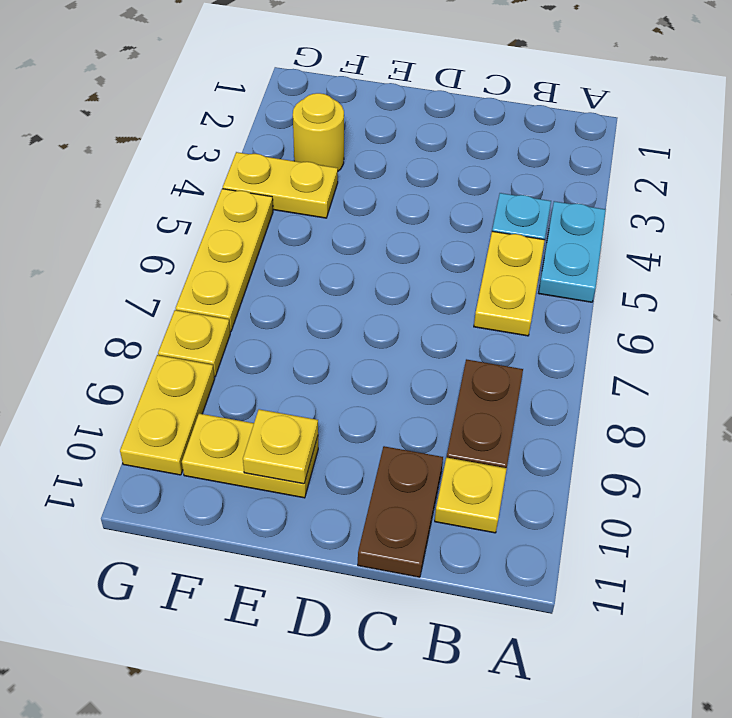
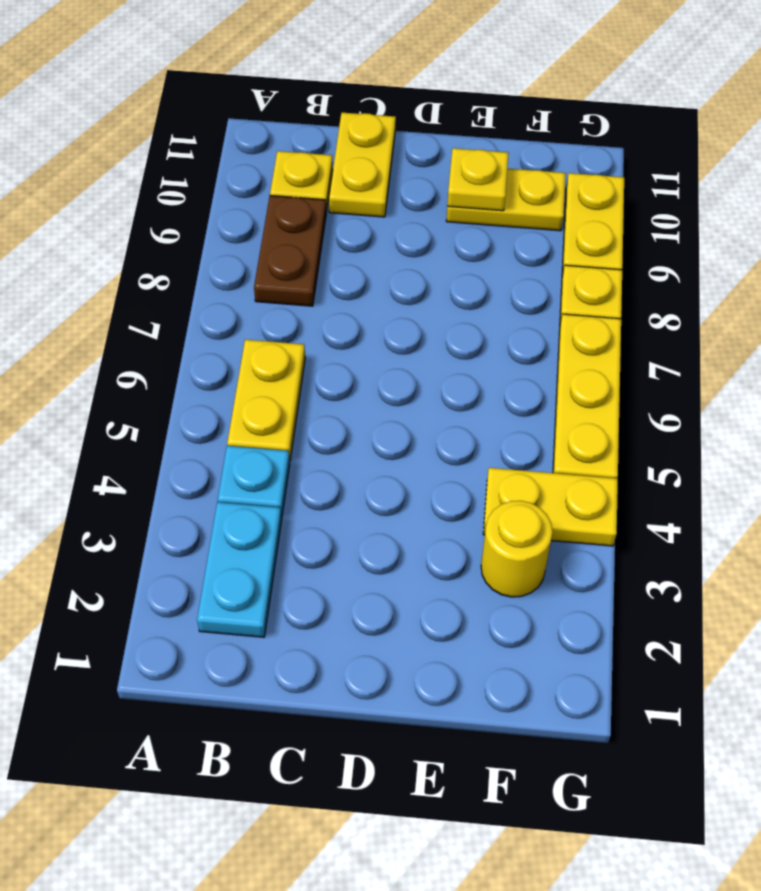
cyan plate A4:A5 level 1 -> cyan plate B2:B3 level 1
brown plate C10:C11 level 1 -> yellow plate C10:C11 level 1

